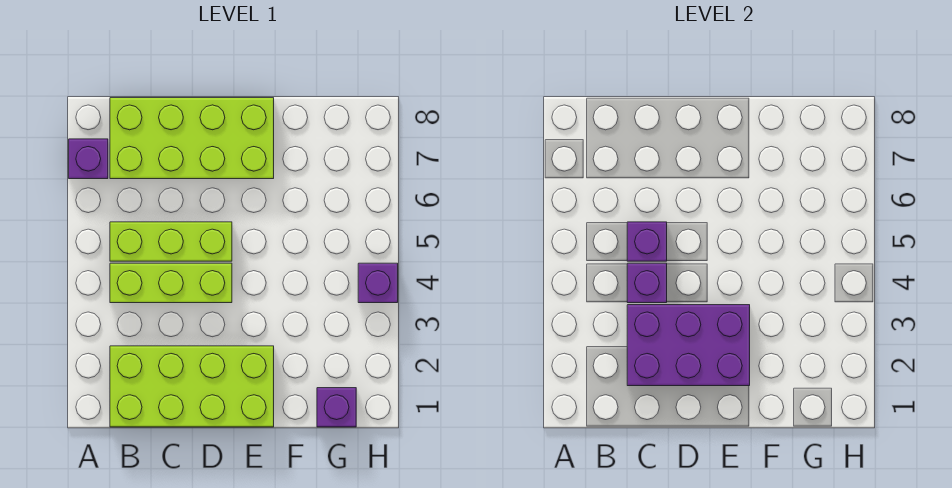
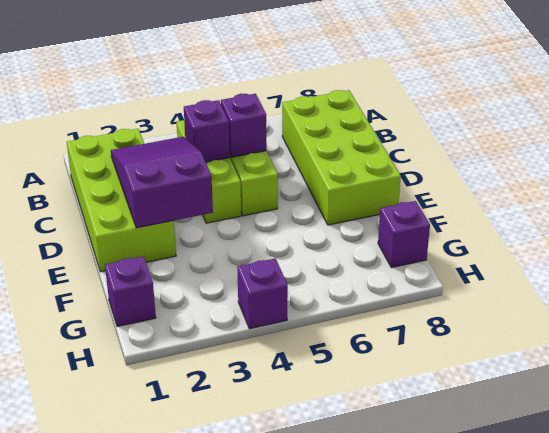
purple brick A7 level 1 -> purple brick G8 level 1
purple brick C2:E3 level 2 -> purple slope C2:E3 level 2 top E

